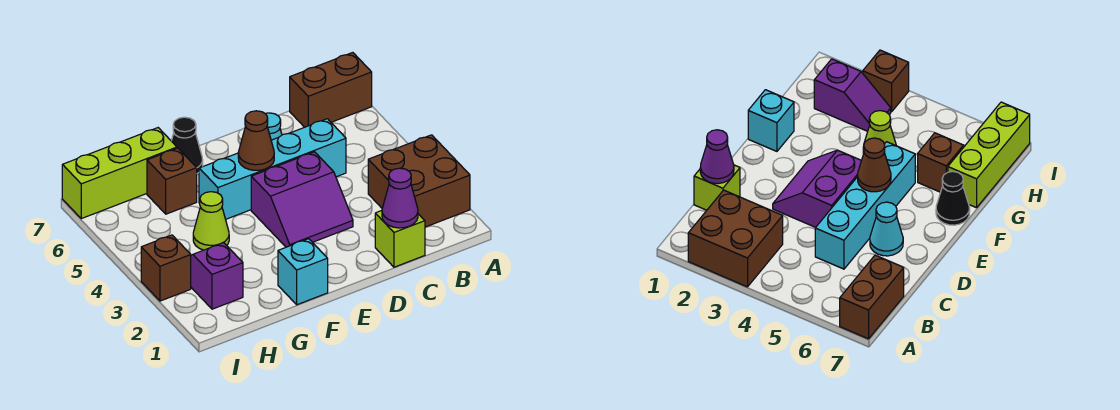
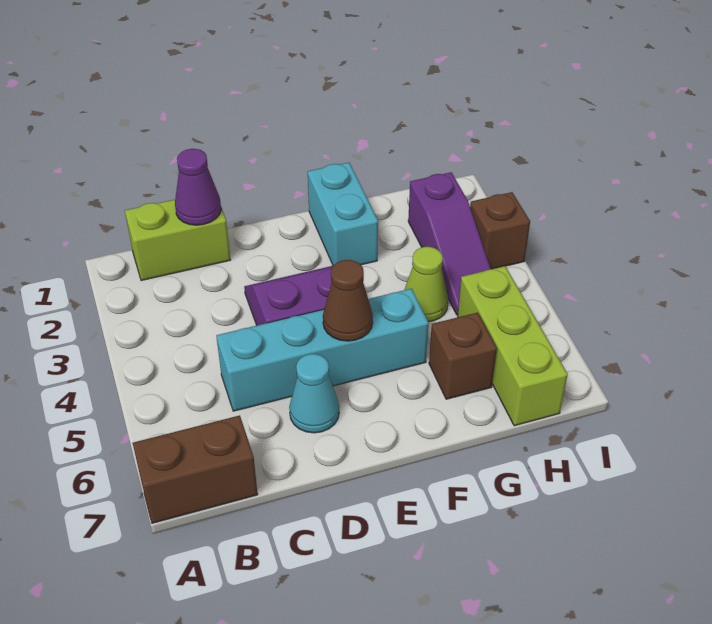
brown brick A2:B3 level 1 -> none
lime brick C1 level 1 -> lime brick B1:C1 level 1
cyan brick F1 level 1 -> cyan brick F1:F2 level 1
black cone F7 level 1 -> none
lime brick G7:I7 level 1 -> lime brick H5:H7 level 1
purple slope H2:H3 level 1 top 2 -> purple slope H2:H4 level 1 top 2

